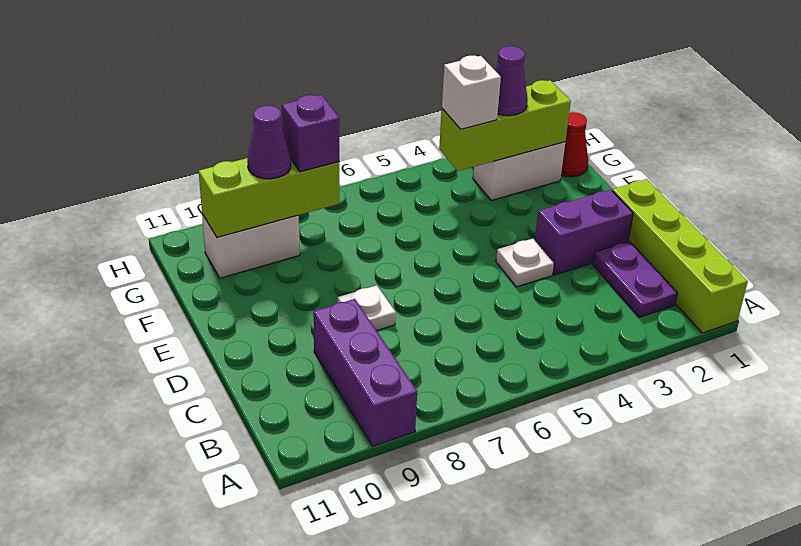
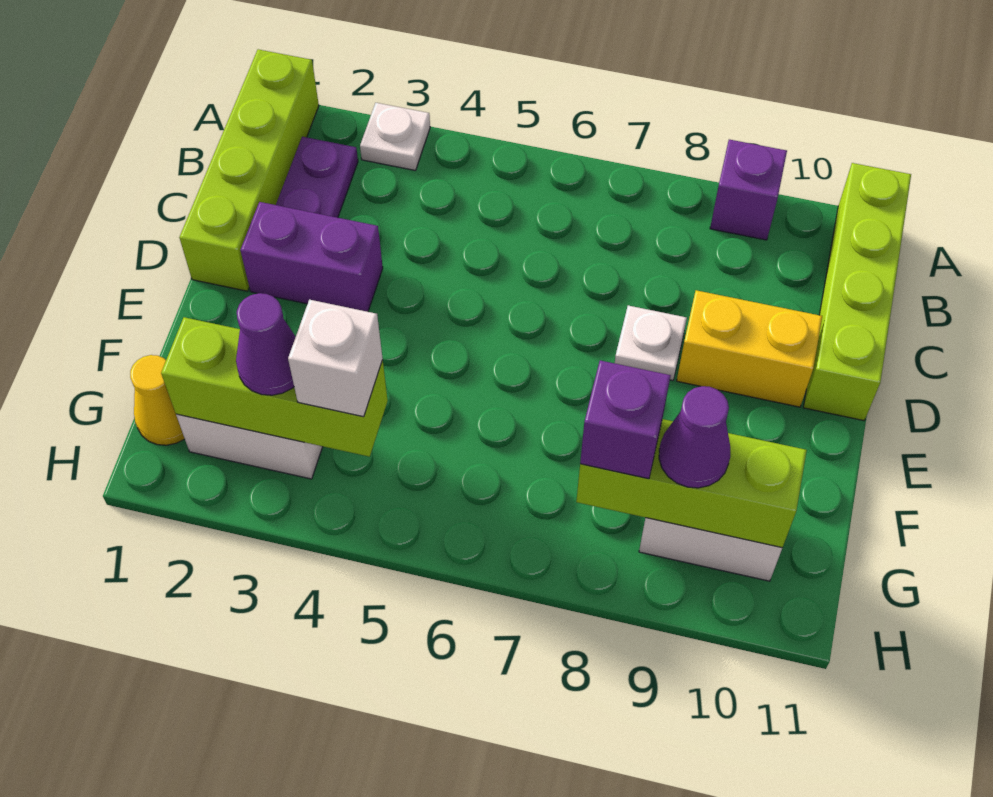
purple brick A9:C9 level 1 -> purple brick A9 level 1
none -> lime brick A11:D11 level 1
white plate D4 level 1 -> white plate A3 level 1
none -> yellow brick D9:D10 level 1
red cone G1 level 1 -> yellow cone G1 level 1

